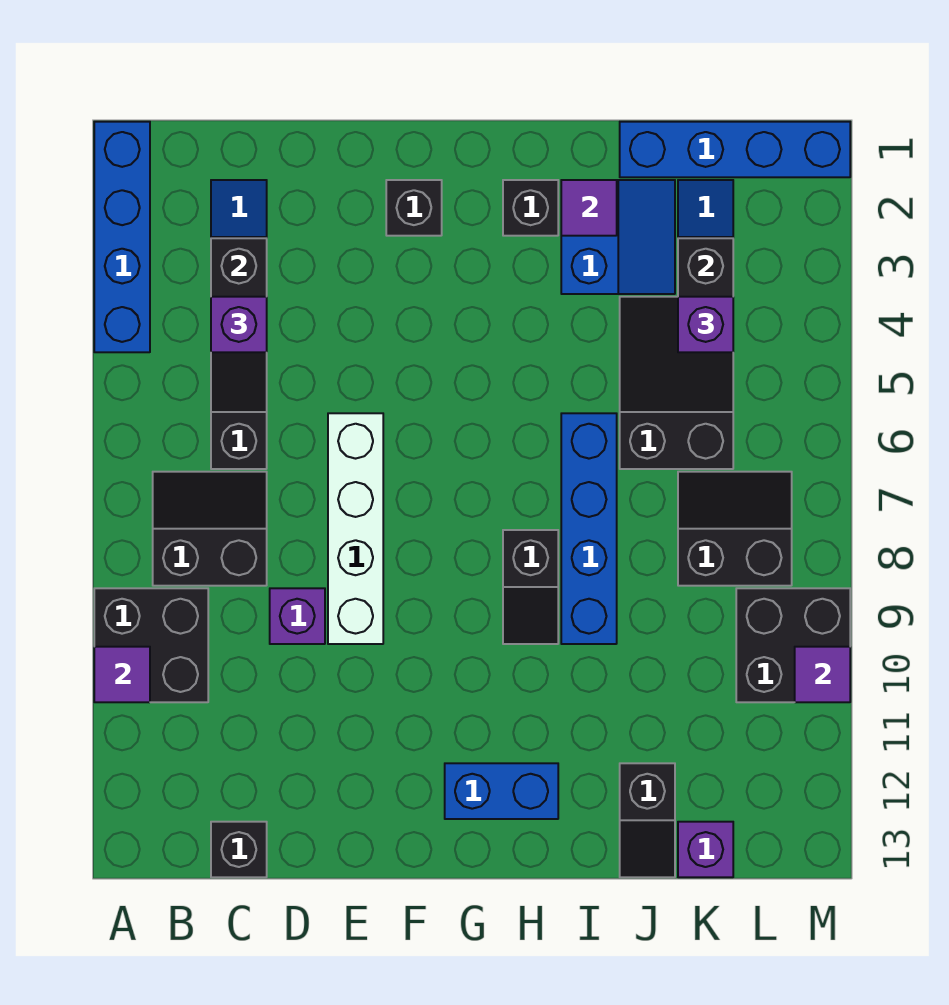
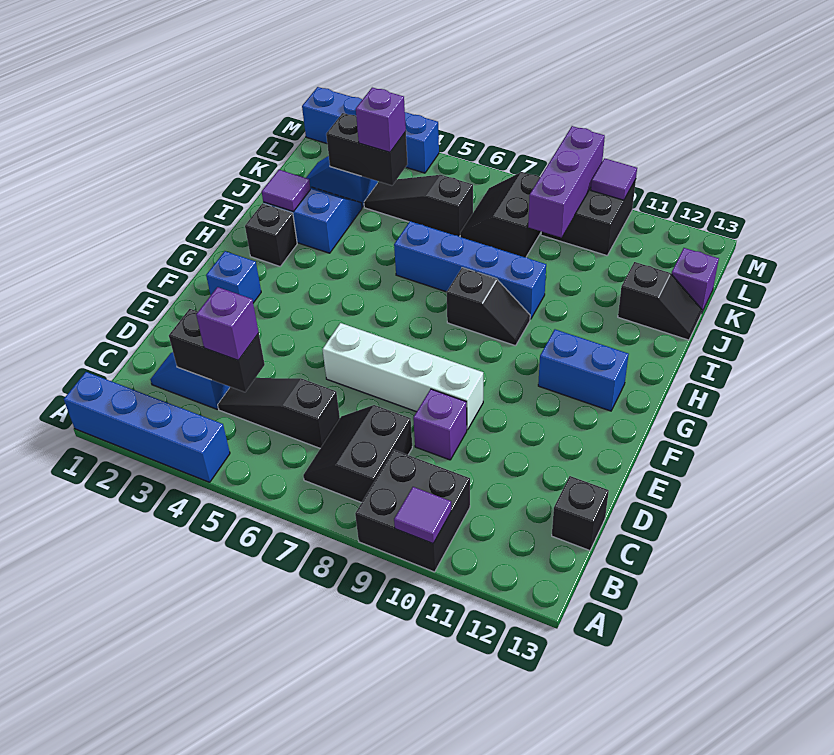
black brick F2 level 1 -> blue brick F2 level 1
blue brick G12:H12 level 1 -> blue brick G11:G12 level 1
blue brick J1:M1 level 1 -> blue brick M1:M4 level 1
black slope J4:K6 level 1 top 6 -> black slope K4:K6 level 1 top 6
none -> purple brick K9:M9 level 2

